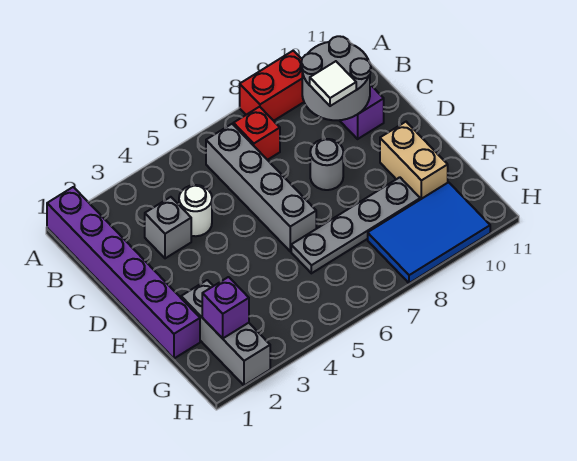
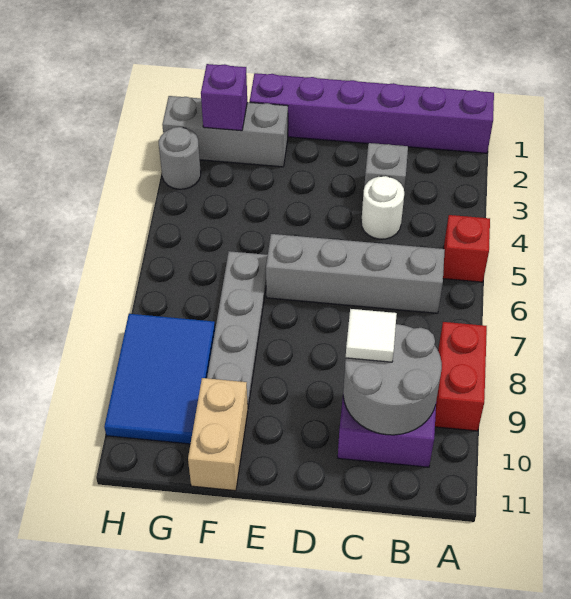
red brick B7 level 1 -> red brick A5 level 1
grey round brick D8 level 1 -> grey round brick H3 level 1
tan brick E10:F10 level 1 -> tan brick F10:F11 level 1

